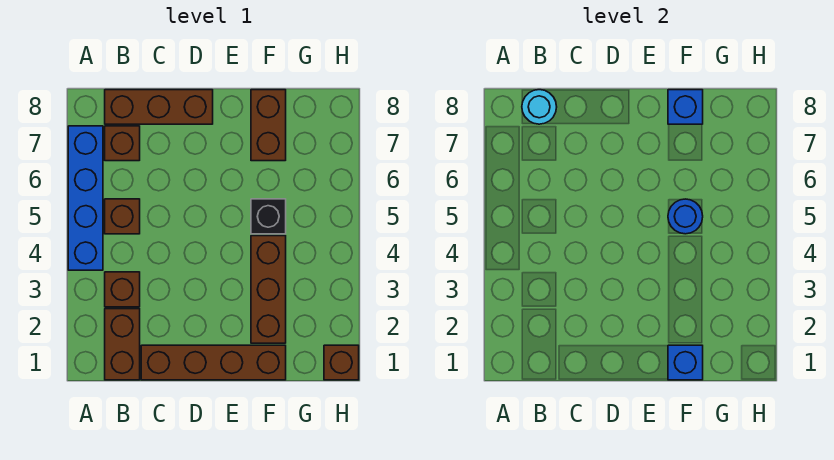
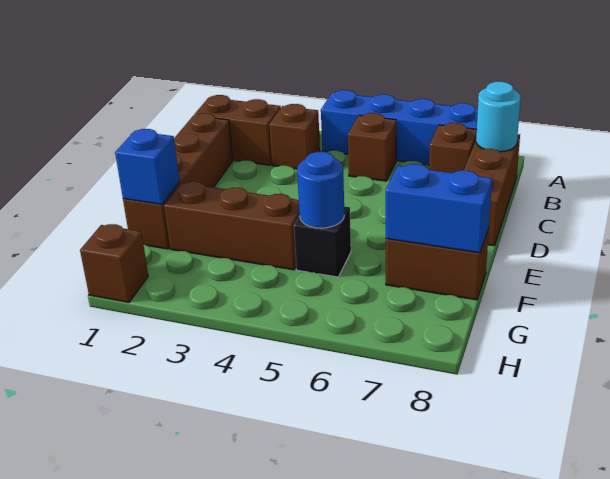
blue brick F8 level 2 -> blue brick F7:F8 level 2

